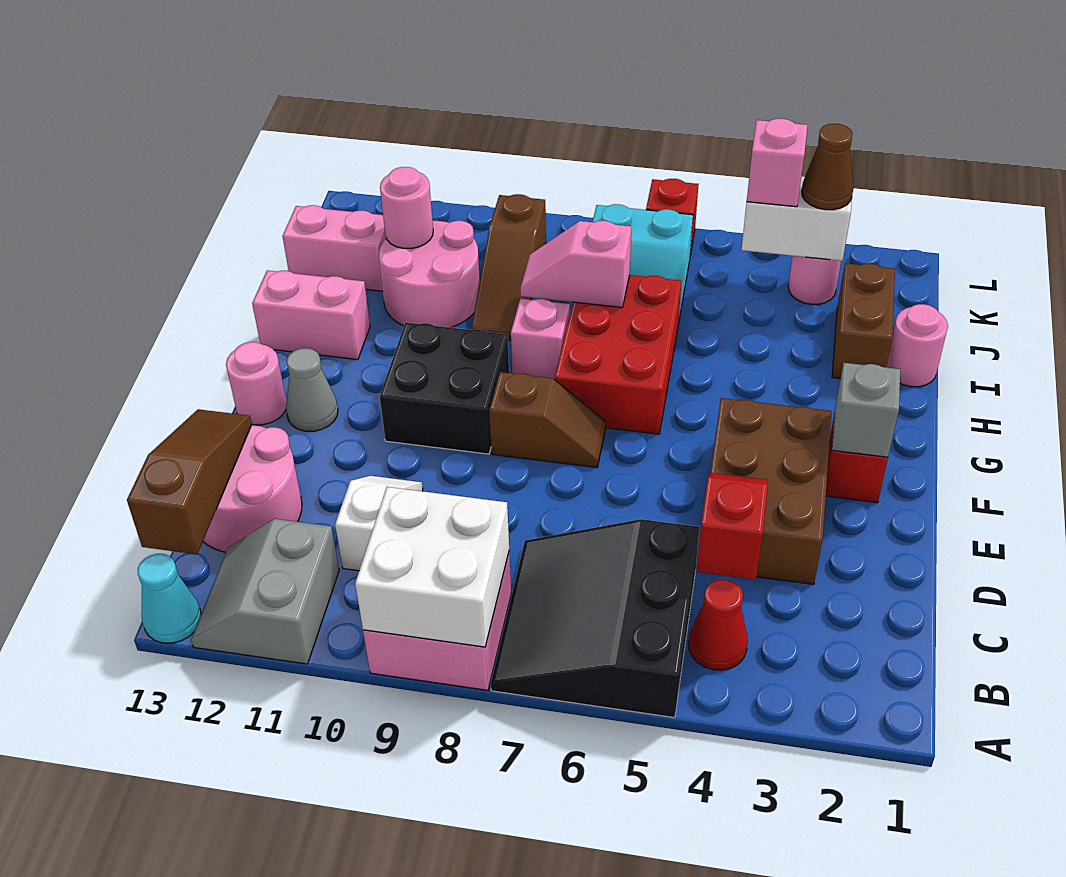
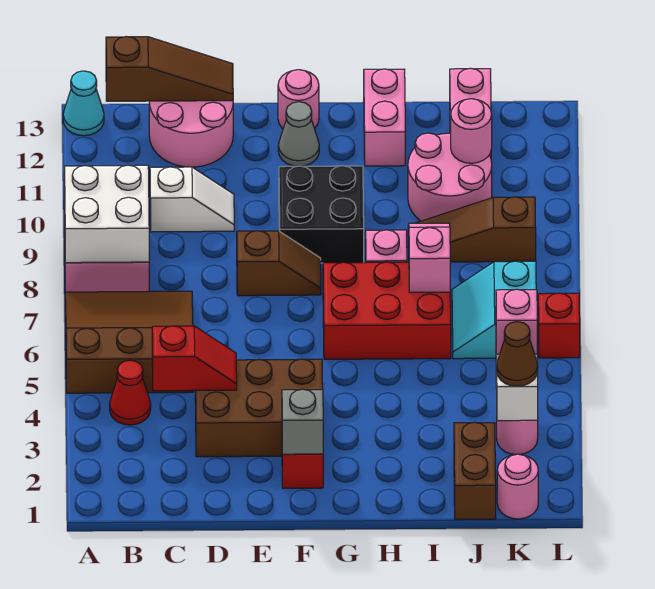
black slope A5:C7 level 1 top 5 -> brown slope A5:C7 level 1 top 5
grey slope A11:B12 level 1 top 11 -> none
brown slope F7:F8 level 1 top 8 -> brown slope E8:F8 level 1 top E
pink round brick I1 level 1 -> pink round brick K1 level 1
brown brick I2:J2 level 1 -> brown brick J1:J2 level 1

